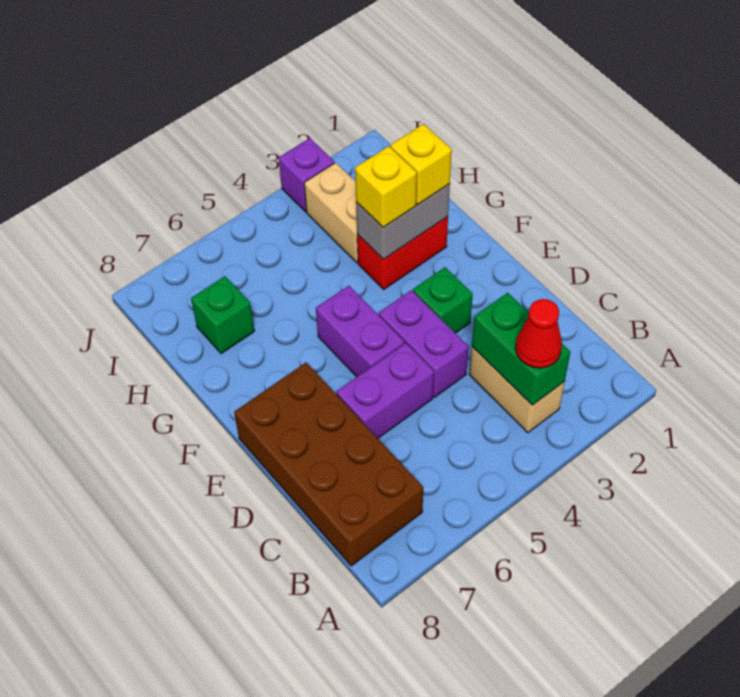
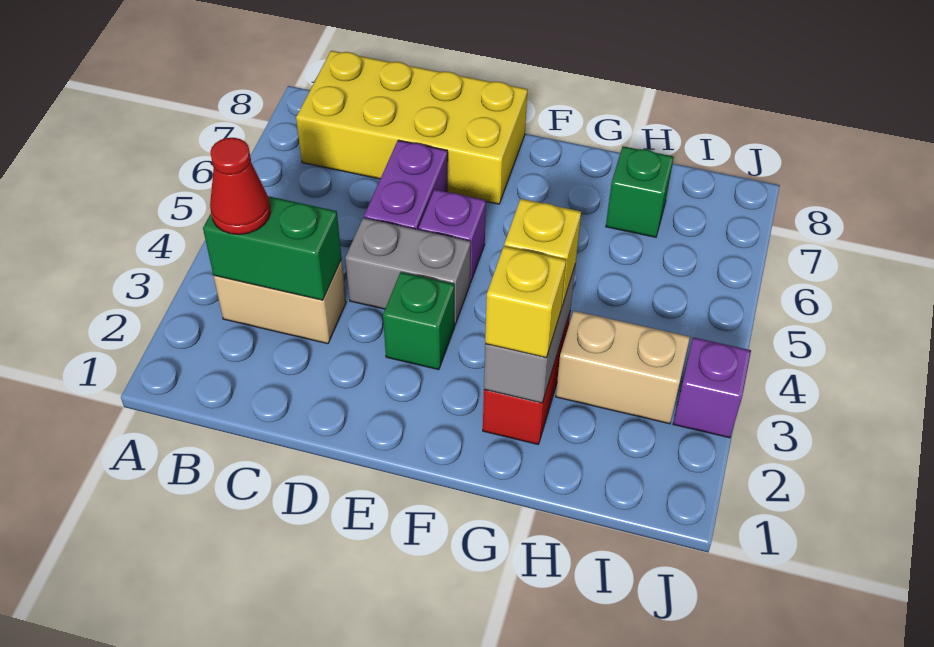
brown brick B7:E8 level 1 -> yellow brick B7:E8 level 1
purple brick D4:E4 level 1 -> grey brick D4:E4 level 1
purple brick E5:F5 level 1 -> purple brick E5 level 1

